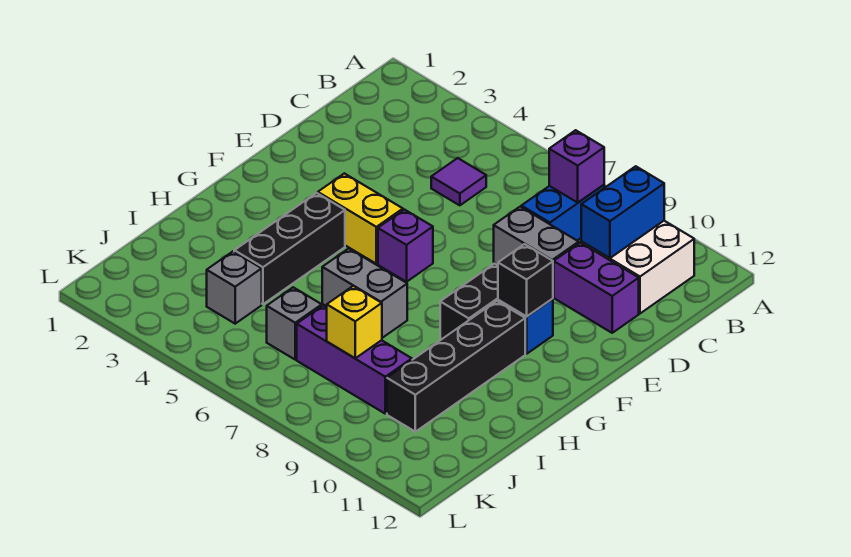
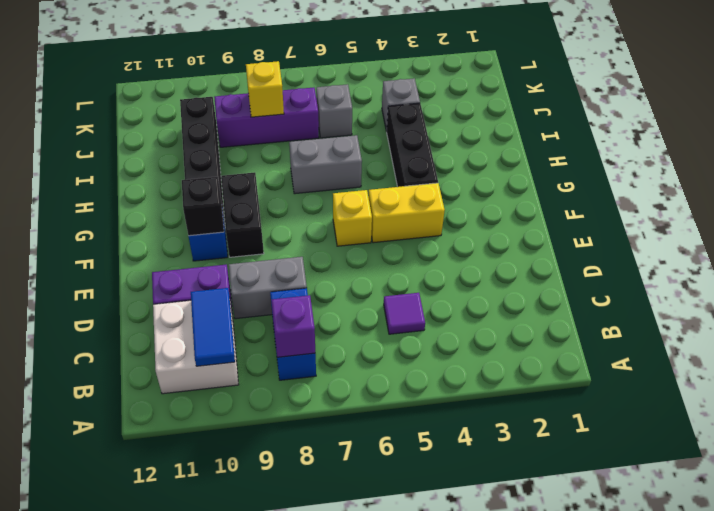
blue brick B10:C10 level 2 -> blue tile B10:C10 level 2
purple brick F6 level 1 -> yellow brick F6 level 1

